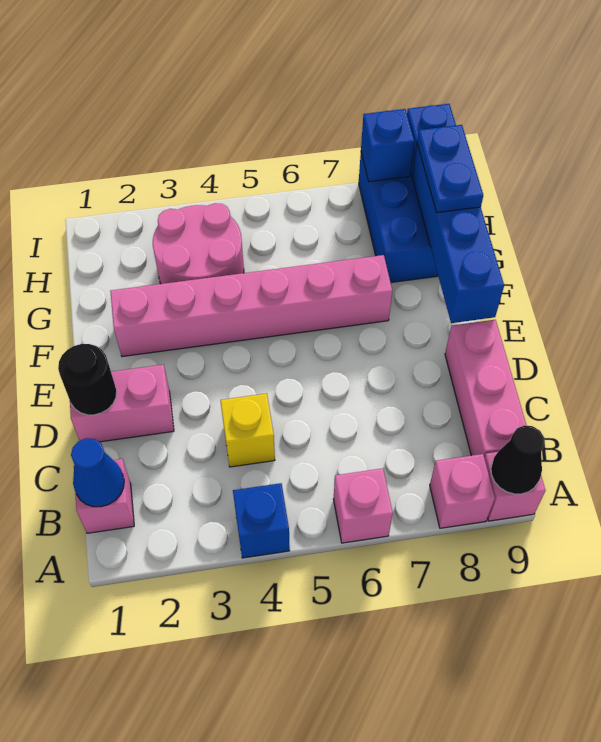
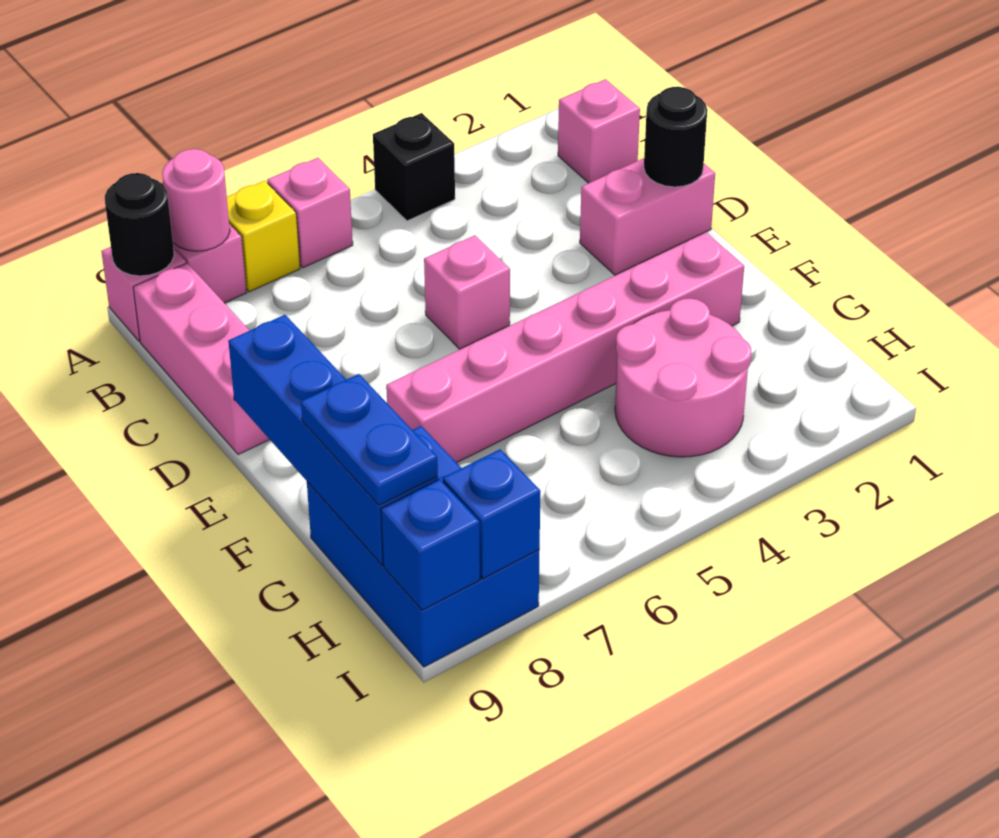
blue brick A4 level 1 -> black brick A4 level 1
none -> pink round brick A8 level 2
black cone A9 level 2 -> black round brick A9 level 2
blue cone B1 level 2 -> none
yellow brick C4 level 1 -> yellow brick A7 level 1
none -> pink brick D5 level 1

